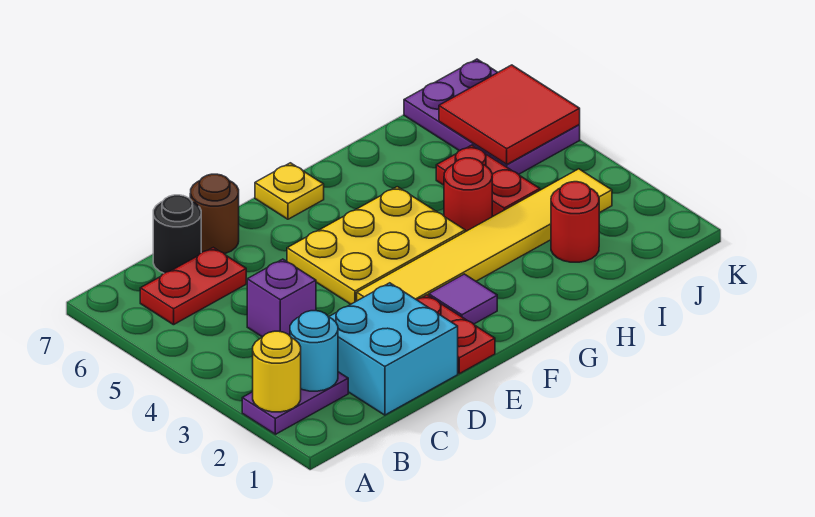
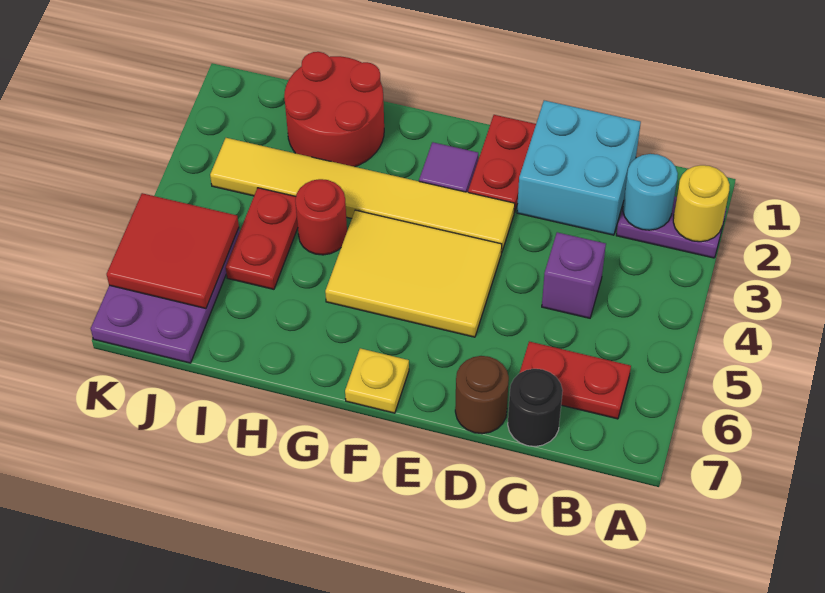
yellow plate E4:G5 level 1 -> yellow tile E4:G5 level 1
red round brick I2 level 1 -> red round brick H1:I2 level 1

